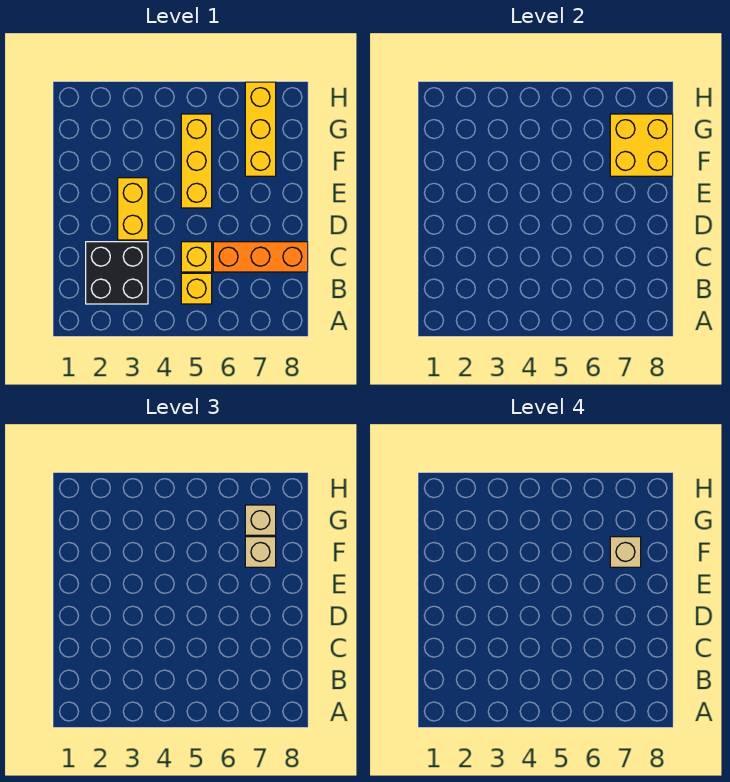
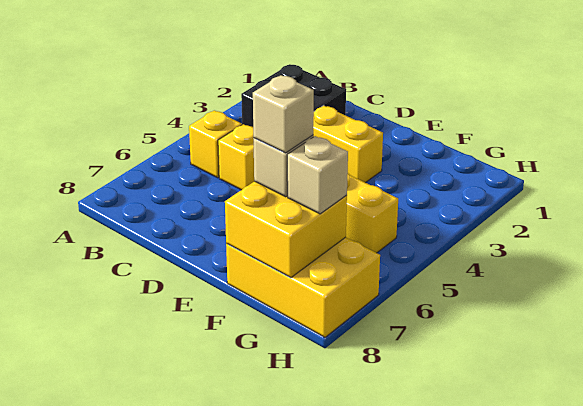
orange brick C6:C8 level 1 -> none
yellow brick F7:H7 level 1 -> yellow brick F7:H8 level 1

